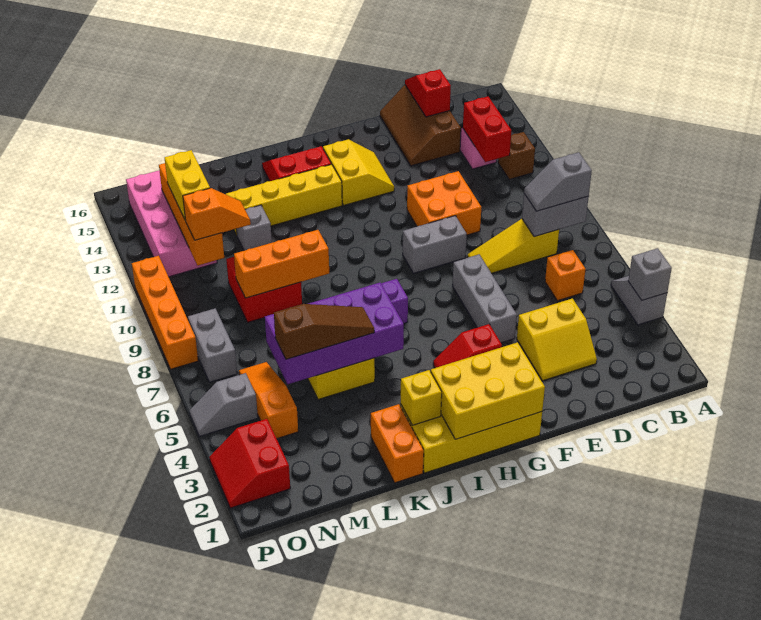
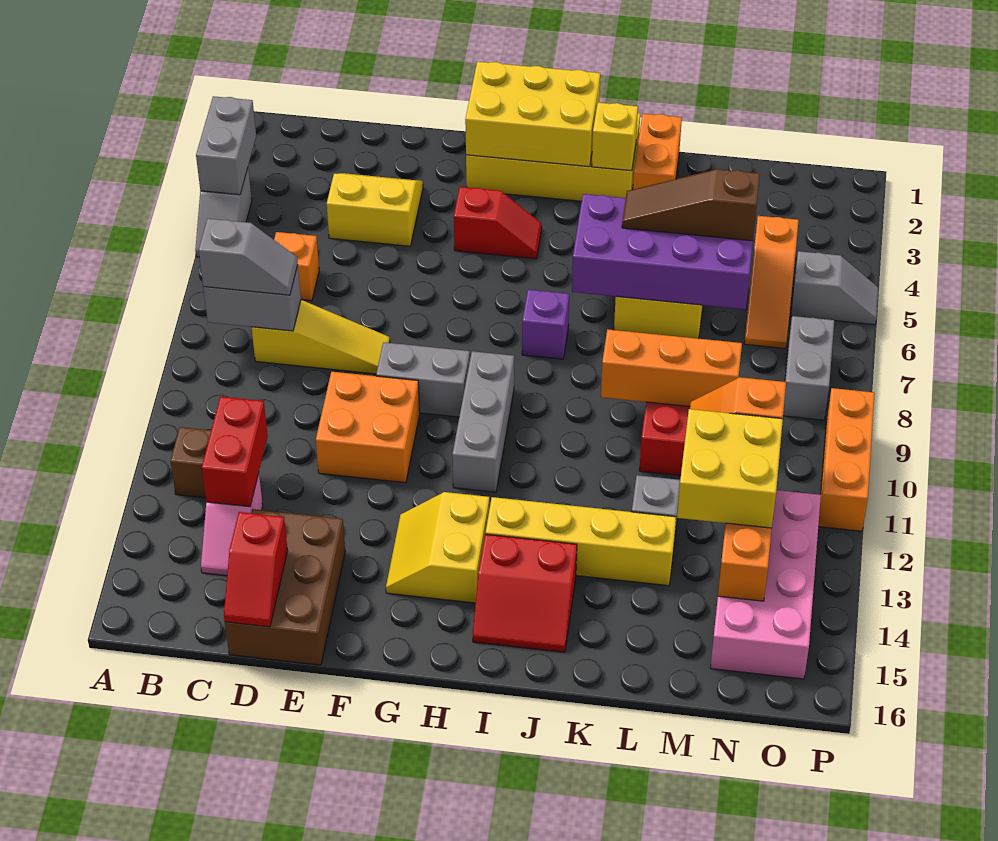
grey brick A4 level 2 -> grey brick A3:A4 level 2
brown slope D14:E16 level 1 top D -> brown brick D14:E16 level 1
grey brick F5:F7 level 1 -> grey brick H9:H11 level 1
yellow brick N12:N13 level 3 -> yellow brick M12:N13 level 3
red slope O2:P3 level 1 top O -> none
orange brick P8:P11 level 1 -> orange brick P9:P11 level 1

